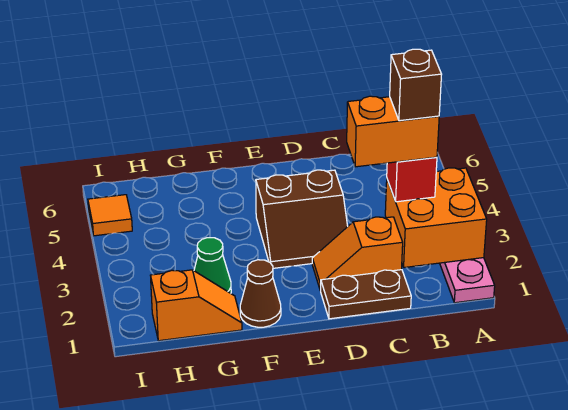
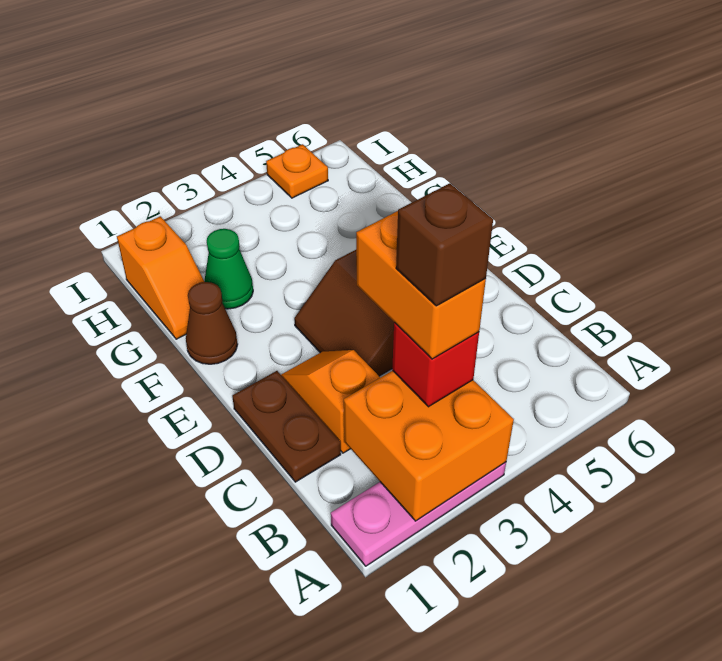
orange tile I5 level 1 -> orange plate I5 level 1

